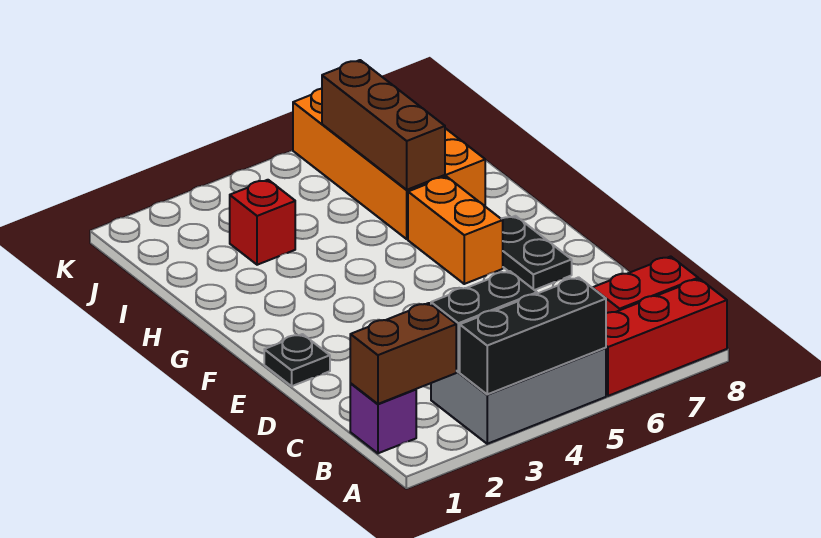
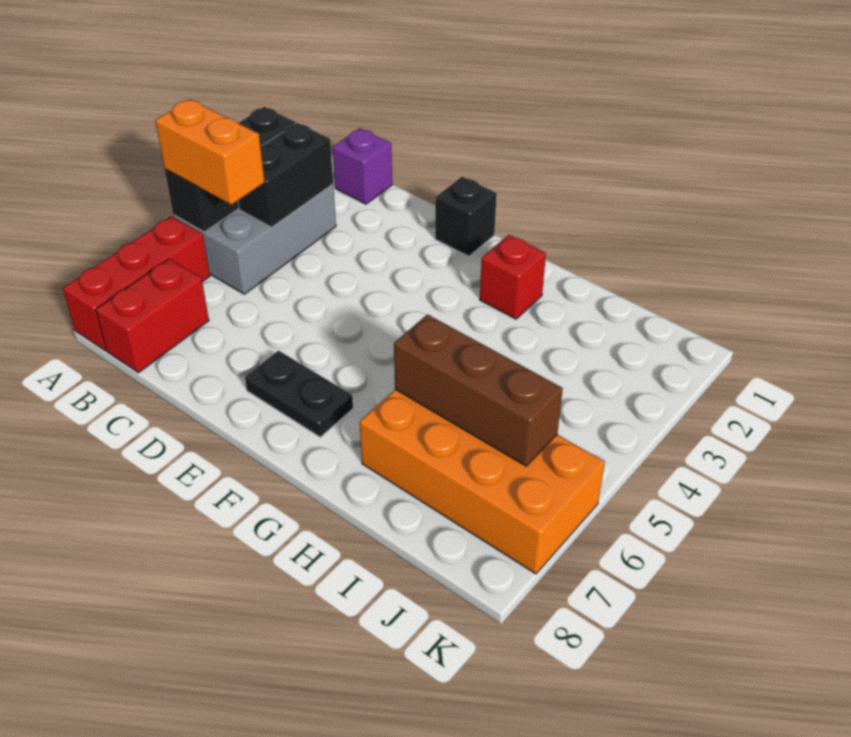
brown brick B1:B2 level 2 -> none
black plate E1 level 1 -> black brick E1 level 1
orange brick F6:G6 level 1 -> orange brick A5:B5 level 3
red brick I3 level 1 -> red brick G2 level 1

